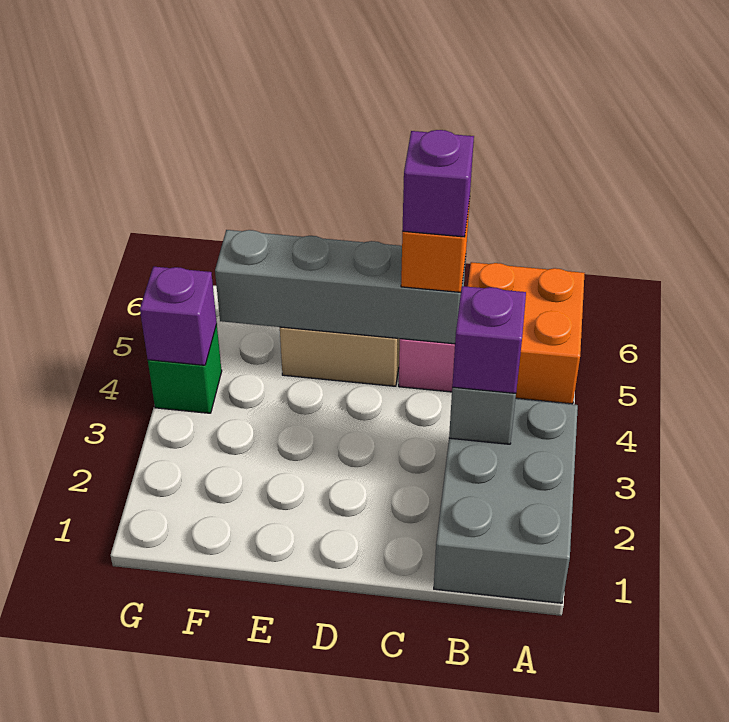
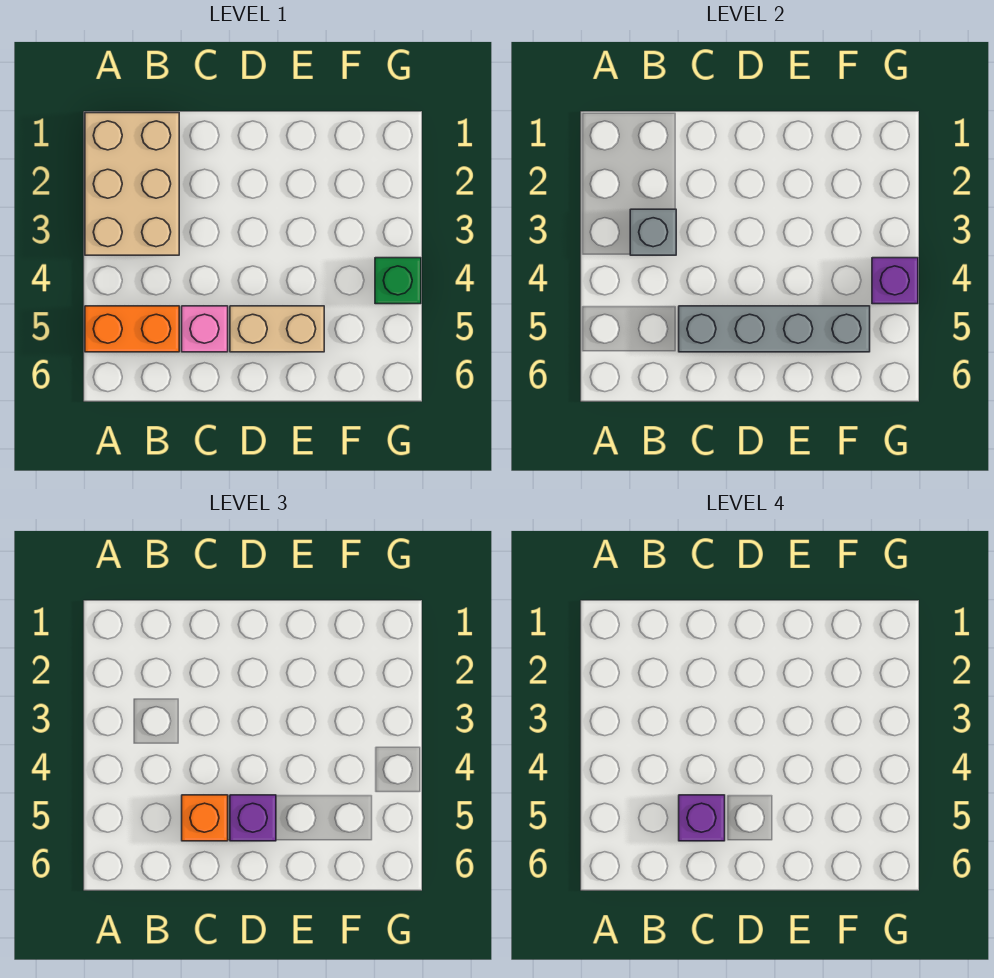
grey brick A1:B3 level 1 -> tan brick A1:B3 level 1
orange brick A5:B6 level 1 -> orange brick A5:B5 level 1
purple brick B3 level 3 -> purple brick D5 level 3

